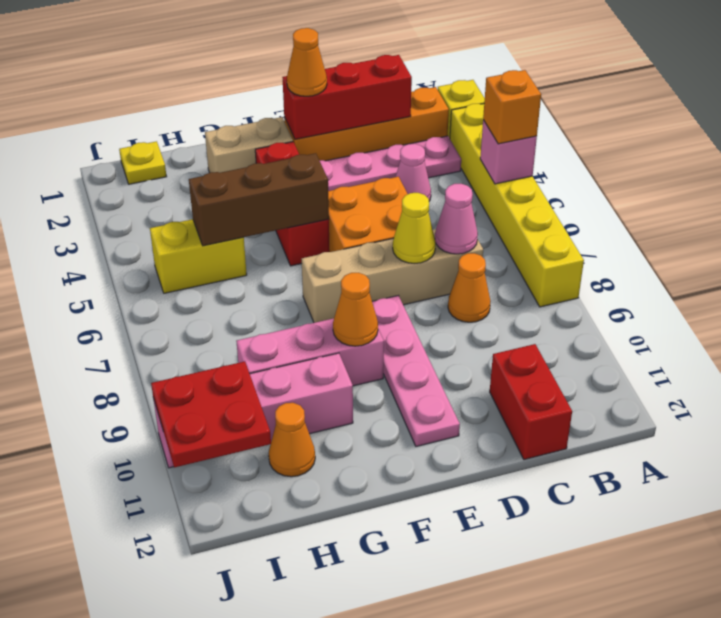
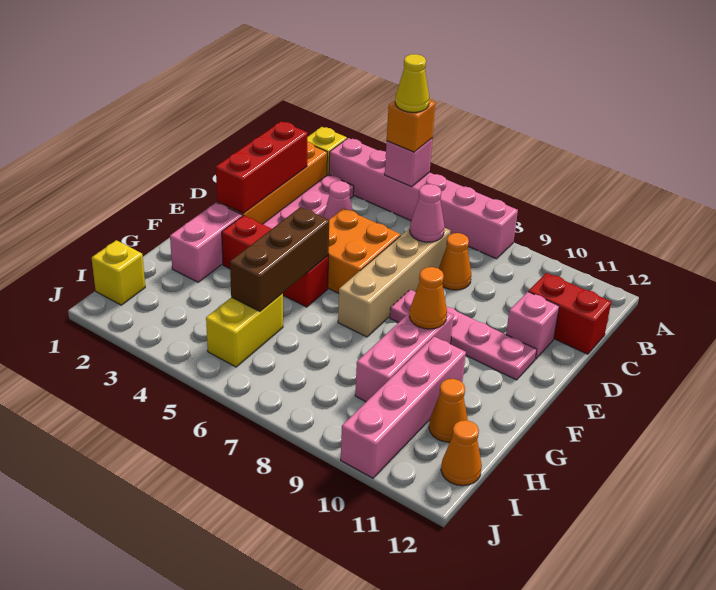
yellow brick A3:A8 level 1 -> pink brick A3:A8 level 1
yellow cone D7 level 2 -> yellow cone A5 level 4
none -> pink brick D11 level 1
orange cone E2 level 3 -> orange cone I12 level 1
tan brick F2:G2 level 1 -> pink brick F2:G2 level 1
yellow plate I1 level 1 -> yellow brick I1 level 1
red plate I10:J11 level 2 -> none

